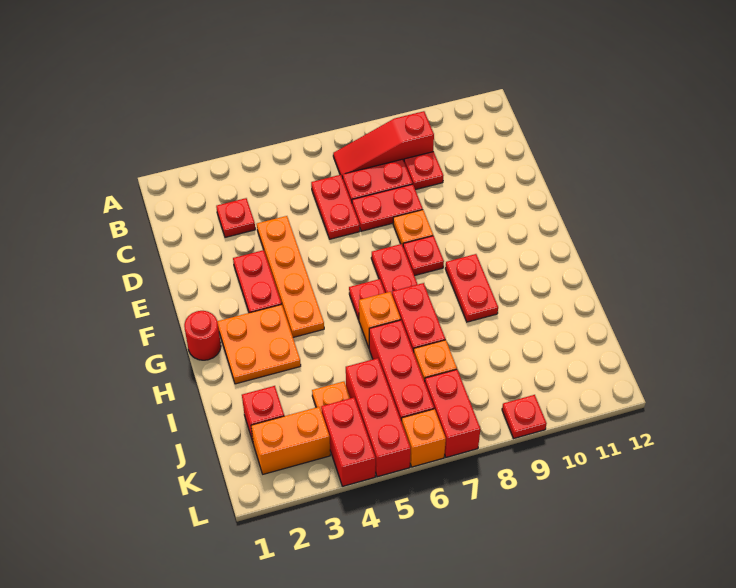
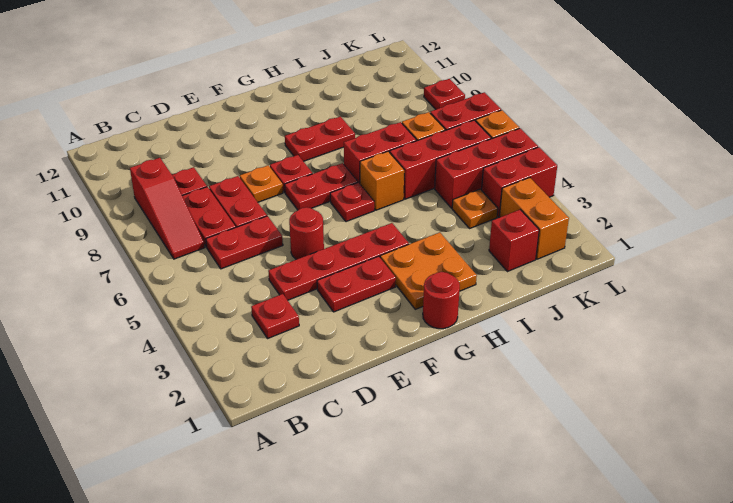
orange plate D4:G4 level 1 -> red plate D4:G4 level 1
none -> red round brick E5 level 1

